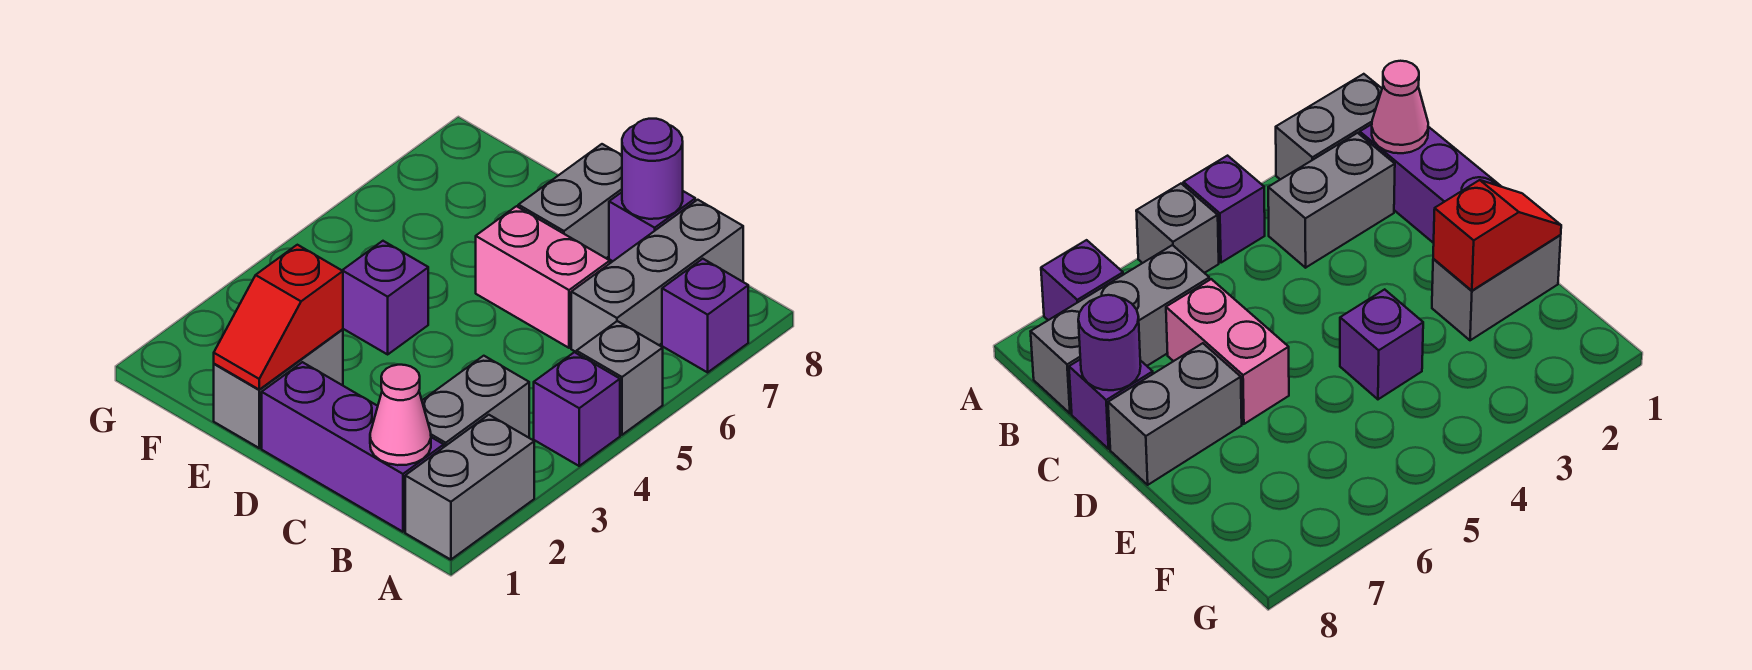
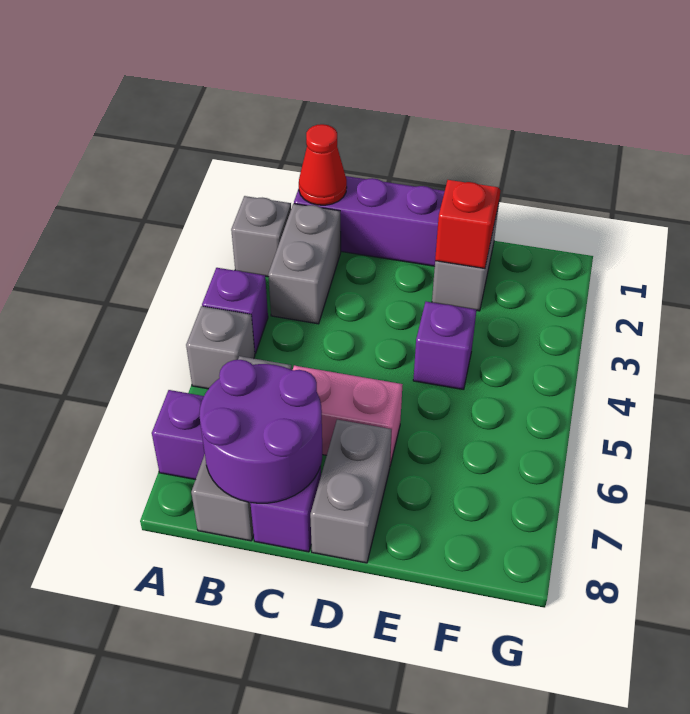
grey brick A1:A2 level 1 -> grey brick A2 level 1
pink cone B1 level 2 -> red cone B1 level 2
purple round brick C8 level 2 -> purple round brick B7:C8 level 2

